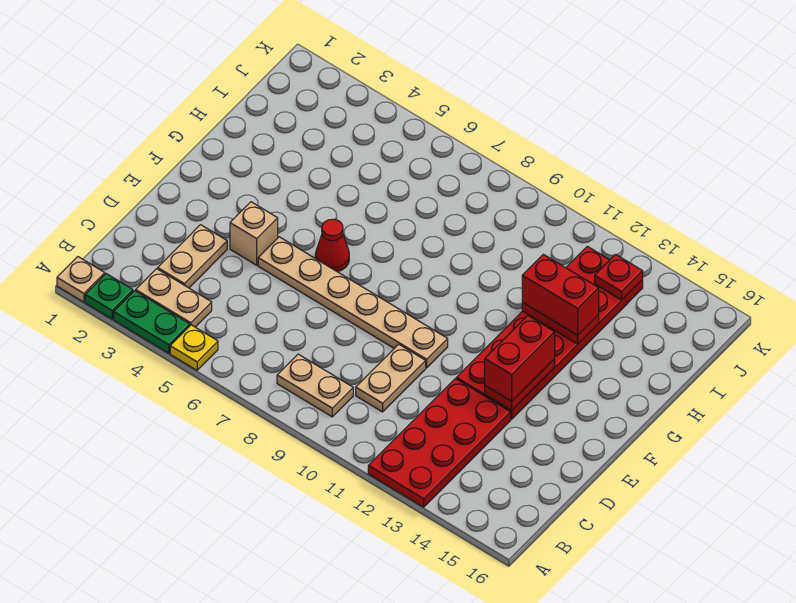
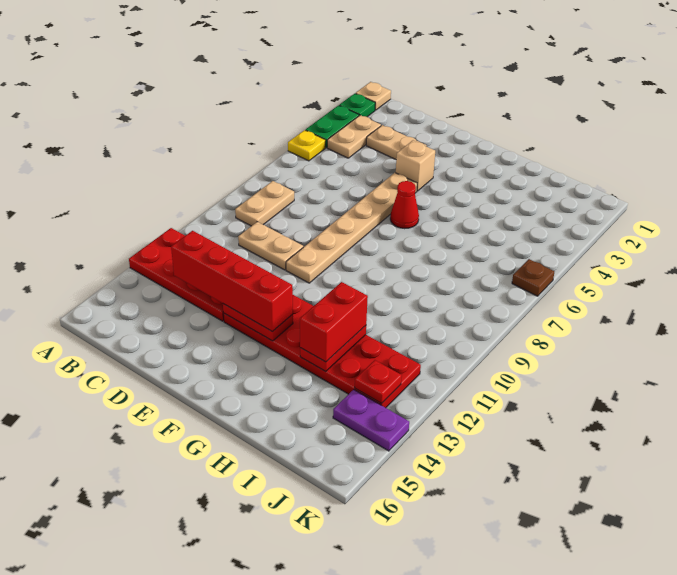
red brick E13:F13 level 3 -> red brick C13:F13 level 3
none -> purple plate J14:K14 level 1
none -> brown plate K6 level 1

